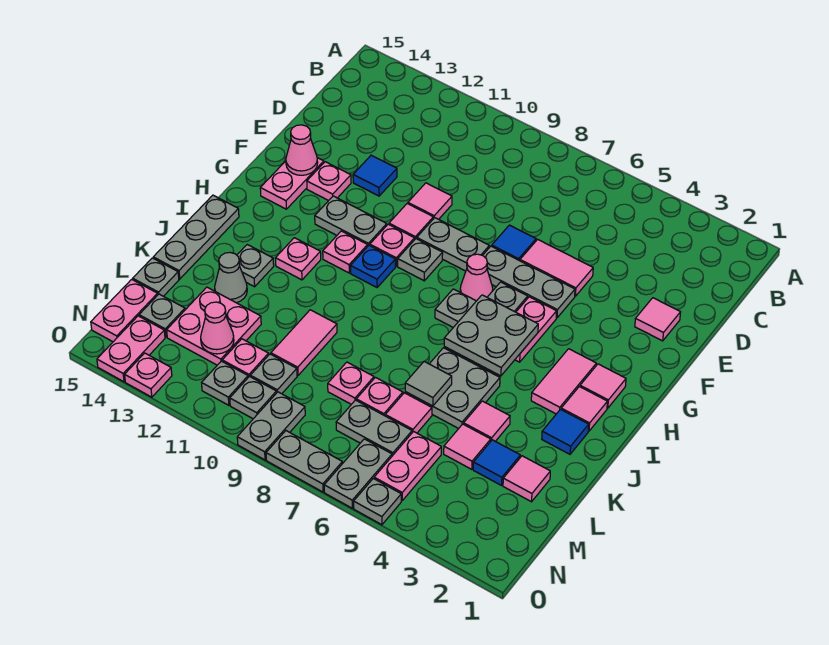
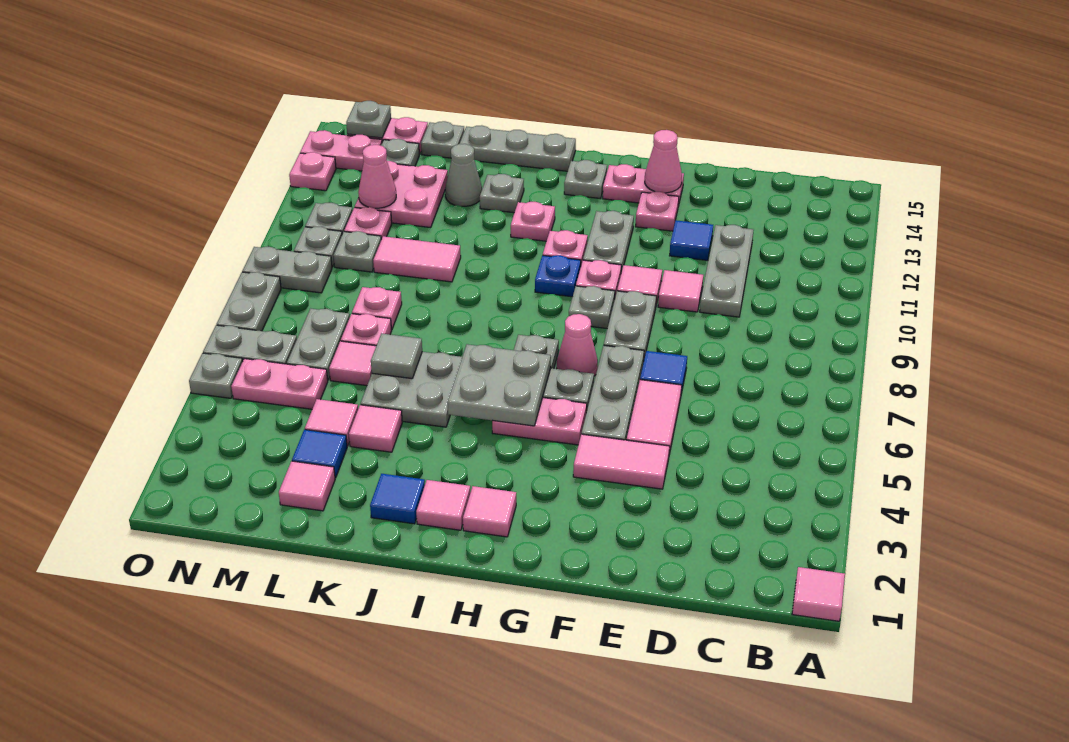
none -> grey plate D10:D12 level 1
pink tile E2 level 1 -> pink tile A1 level 1
pink tile H3:I3 level 1 -> pink tile E4:F4 level 1
none -> grey plate H14 level 1
none -> grey plate N15 level 2

